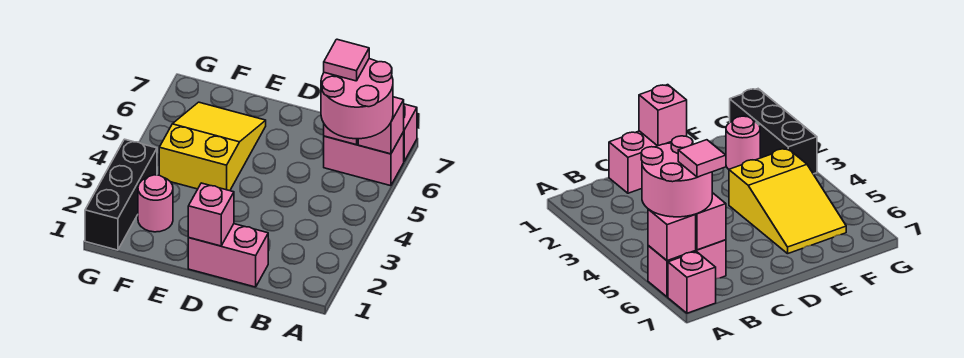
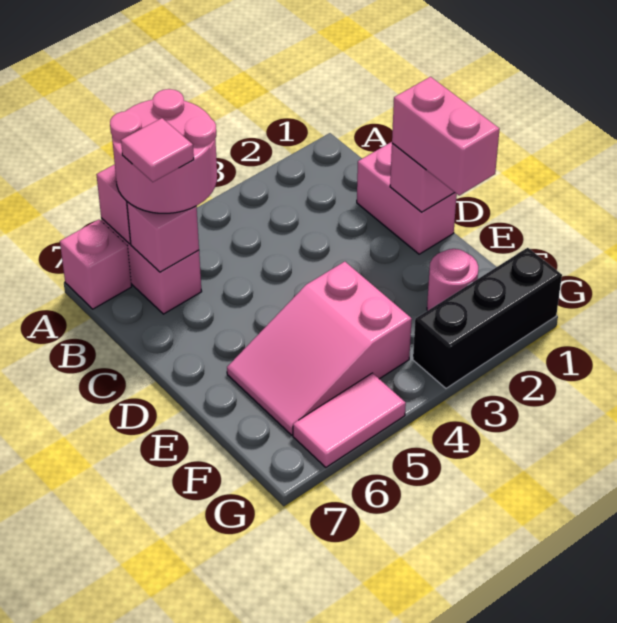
none -> pink brick D1:E1 level 3
yellow slope E4:F6 level 1 top 4 -> pink slope E4:F6 level 1 top 4
none -> pink tile G5:G6 level 1

